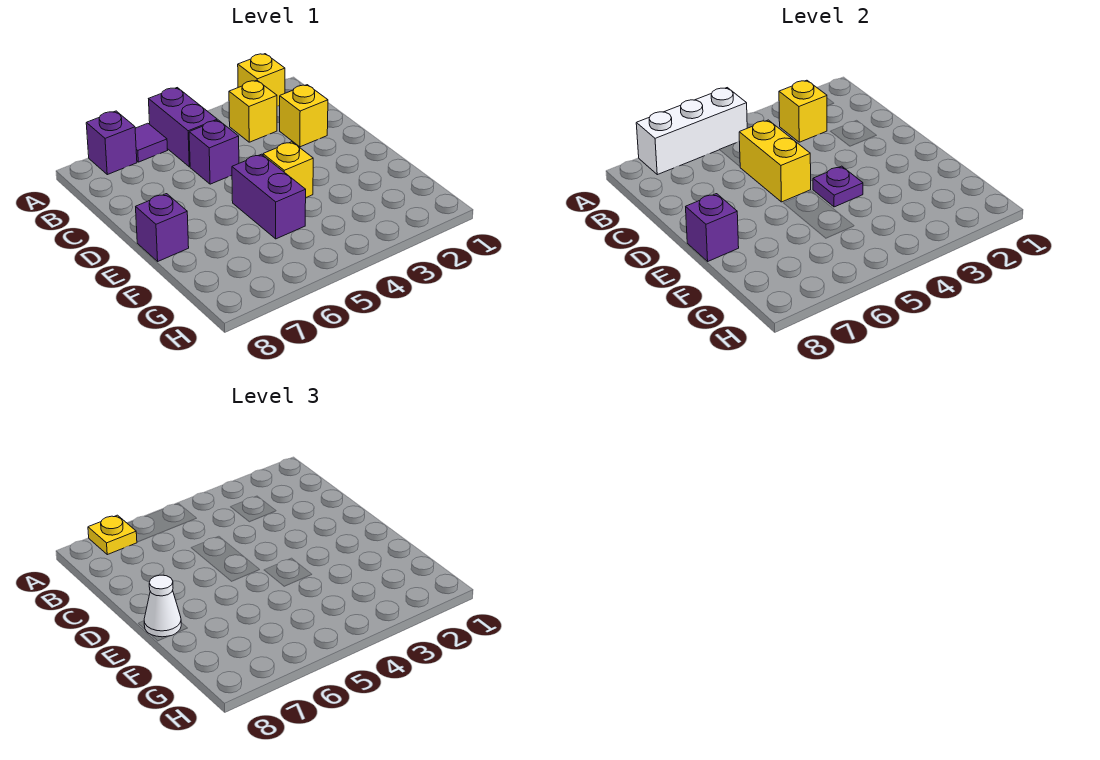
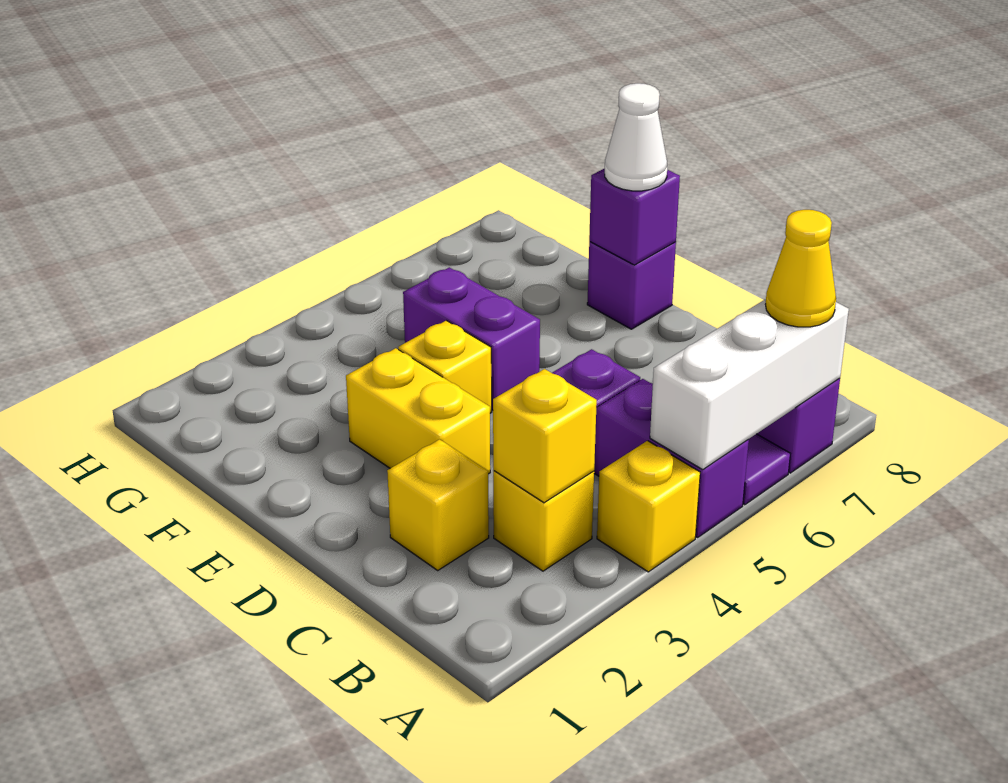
yellow brick A2 level 1 -> yellow brick A4 level 1
yellow plate A7 level 3 -> yellow cone A7 level 3
yellow brick C5:D5 level 2 -> yellow brick D3:E3 level 1
purple plate E4 level 2 -> none

